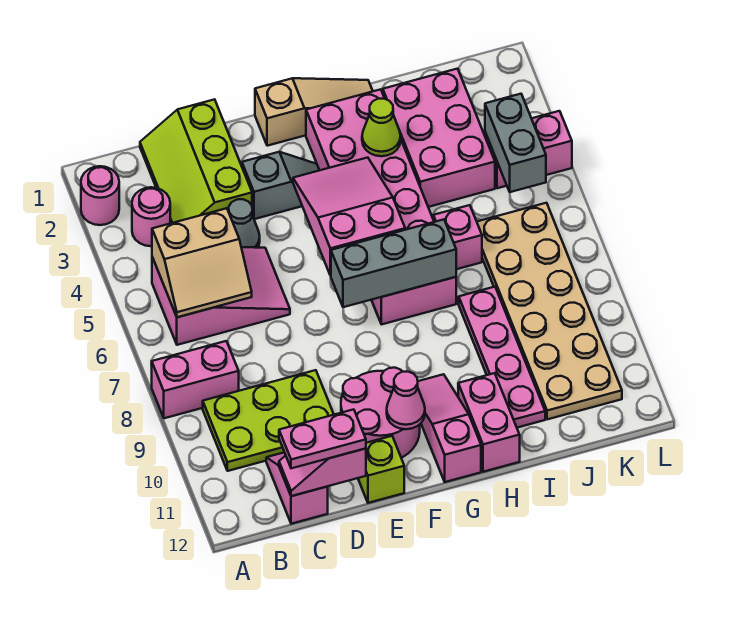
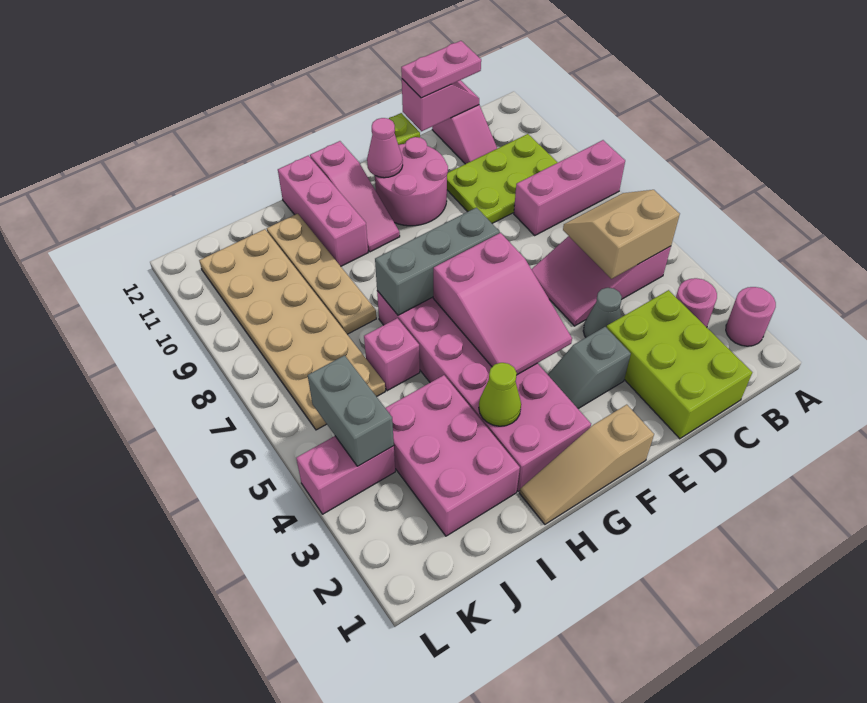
pink brick A8:B8 level 1 -> pink brick A8:C8 level 1
lime slope C1:D3 level 1 top D -> lime brick C1:D3 level 1
pink brick H11:H12 level 1 -> pink brick H10:H12 level 1
pink plate I8:I11 level 1 -> tan plate I8:I11 level 1

